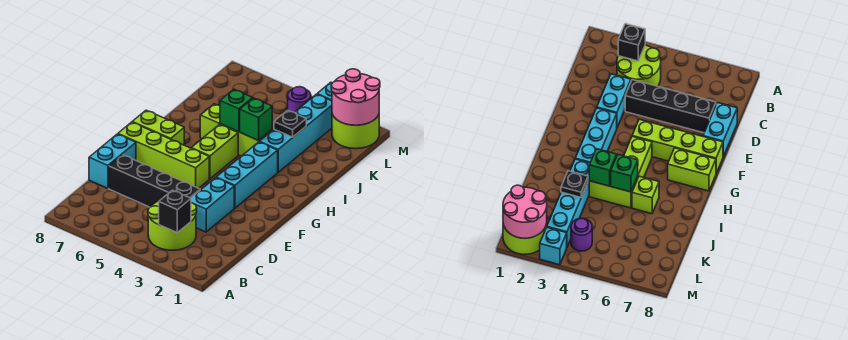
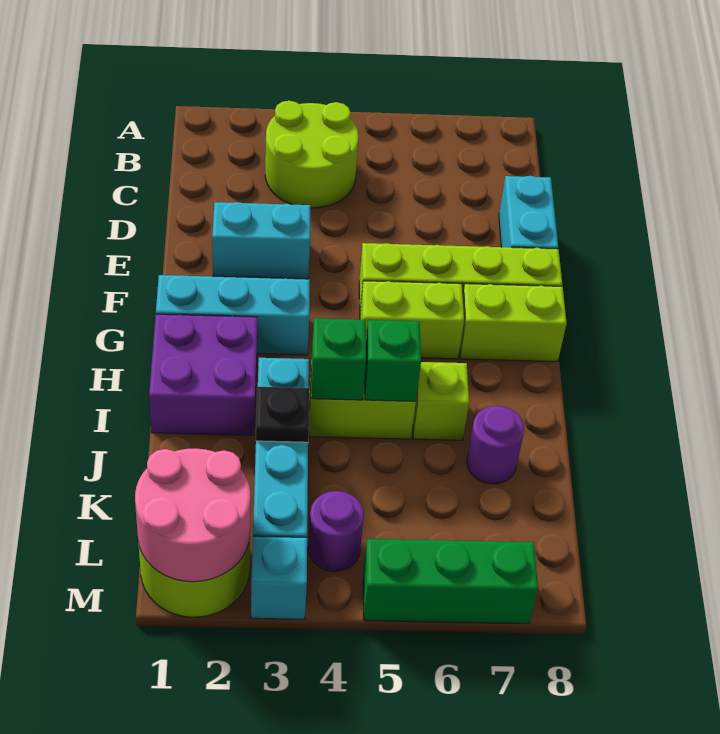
black brick B3 level 2 -> none
cyan brick D3:E3 level 1 -> cyan brick E2:E3 level 1
black brick D4:D7 level 1 -> none
cyan brick F3:H3 level 1 -> cyan brick G1:G3 level 1
lime brick G5:H5 level 1 -> lime brick G5:G6 level 1
none -> purple brick H1:I2 level 1
none -> purple round brick J7 level 1
none -> green brick M5:M7 level 1

